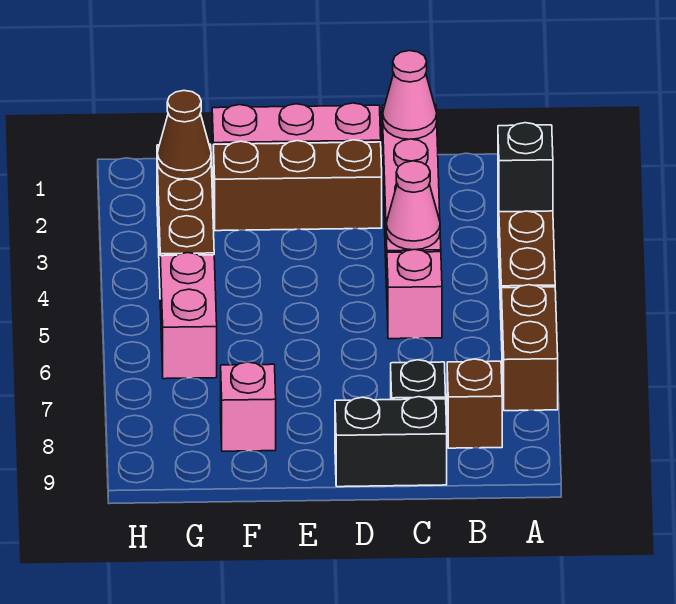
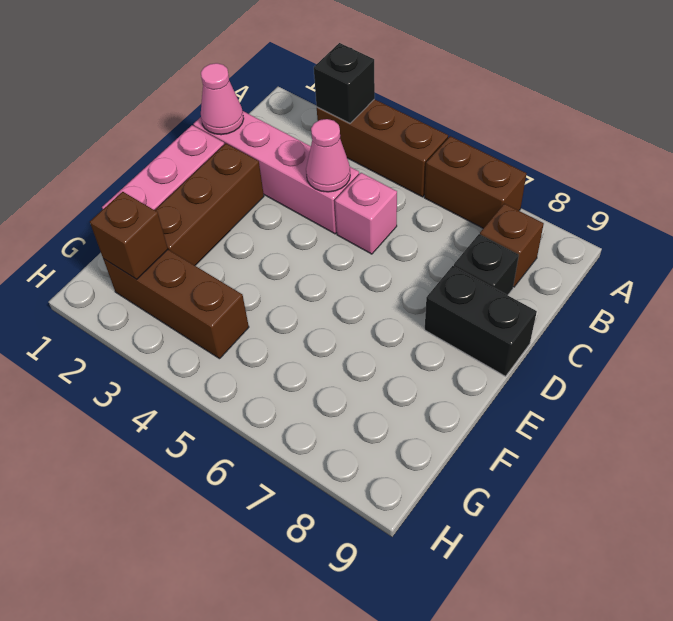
black brick C9:D9 level 1 -> black brick D8:D9 level 1
pink brick F8 level 1 -> none
brown cone G2 level 2 -> brown brick G2 level 2
pink brick G5:G6 level 1 -> none

